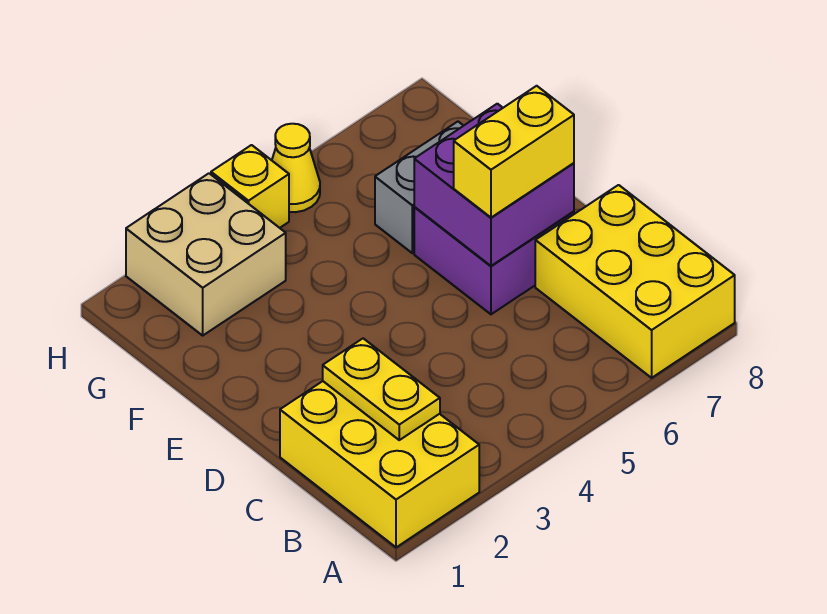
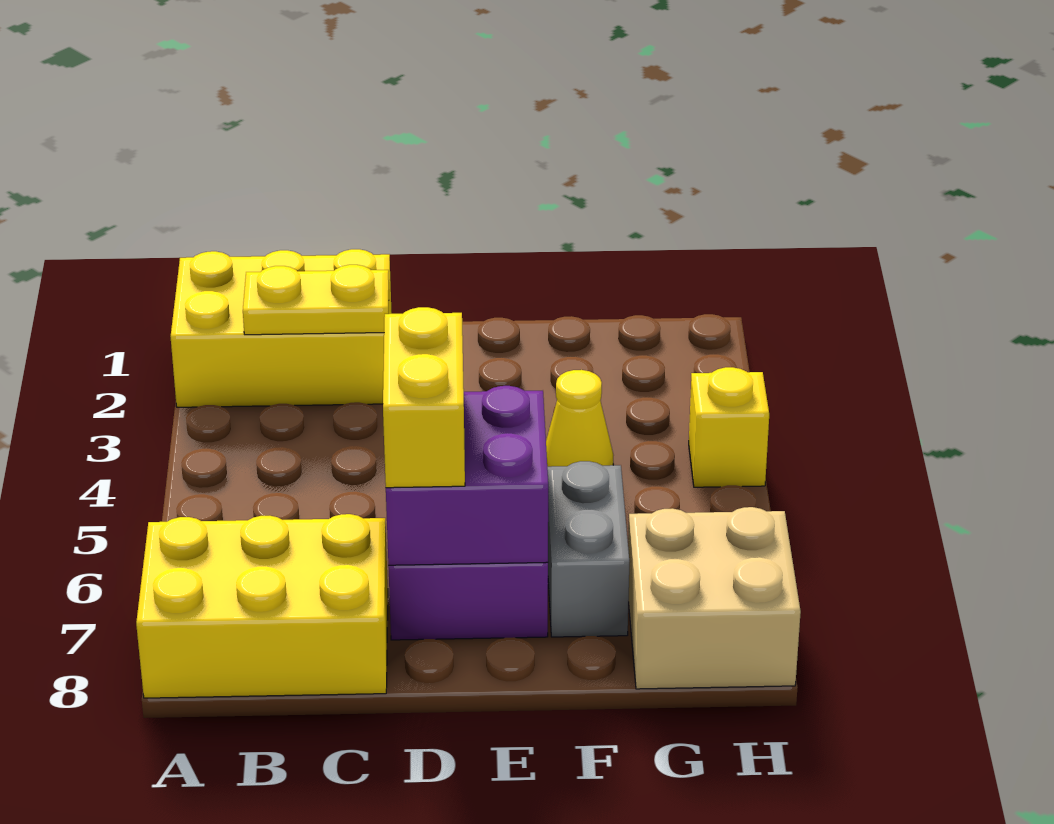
tan brick G2:H3 level 1 -> tan brick G7:H8 level 1
yellow cone H5 level 1 -> yellow cone F4 level 1

